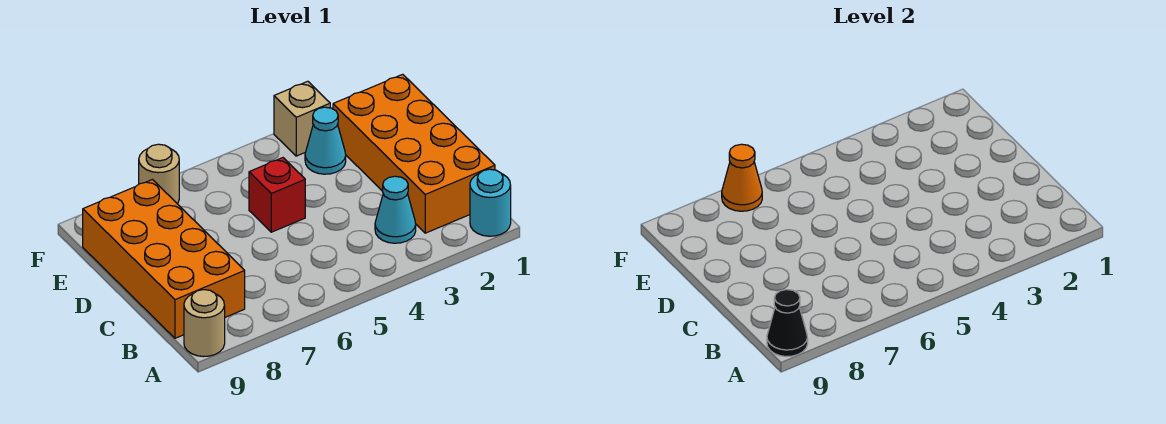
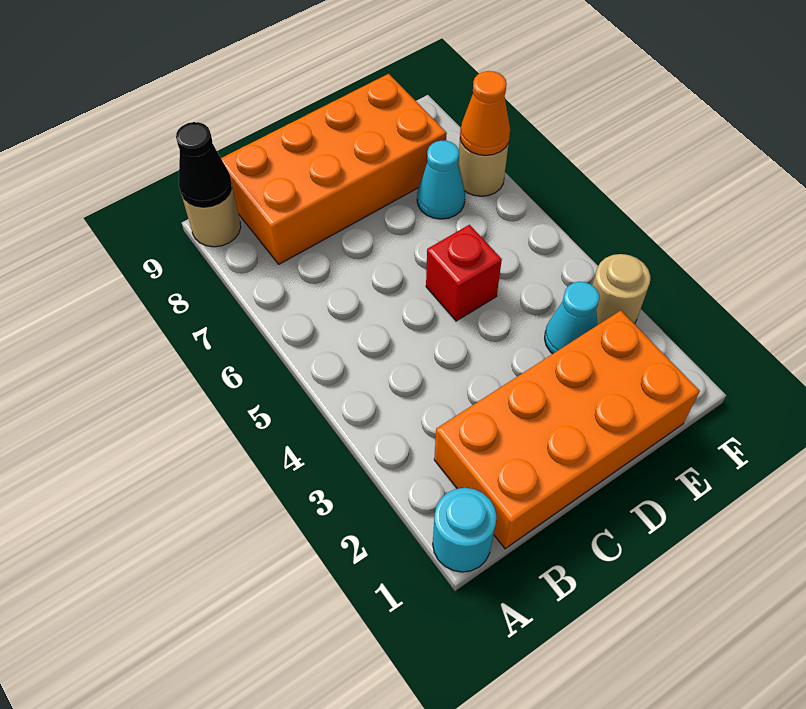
cyan cone B3 level 1 -> cyan cone E7 level 1
tan brick F3 level 1 -> tan round brick F3 level 1

